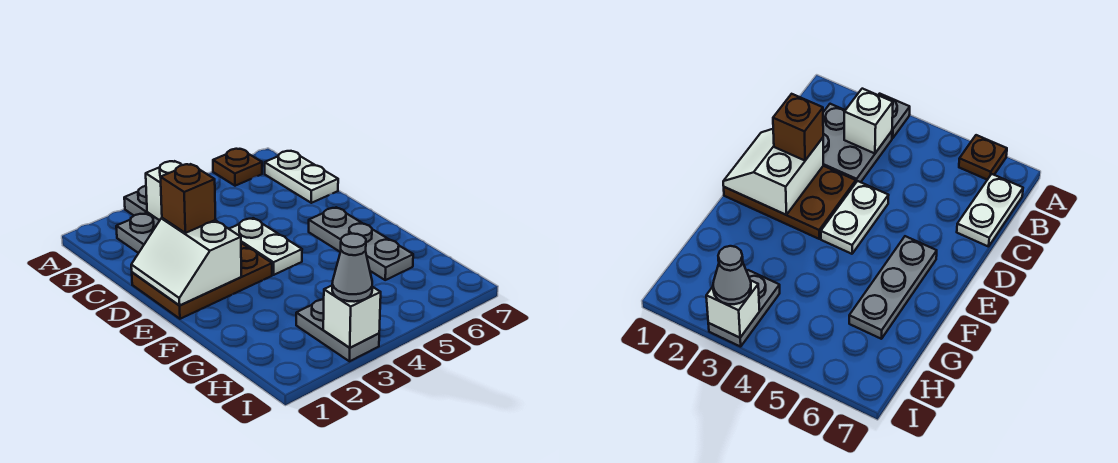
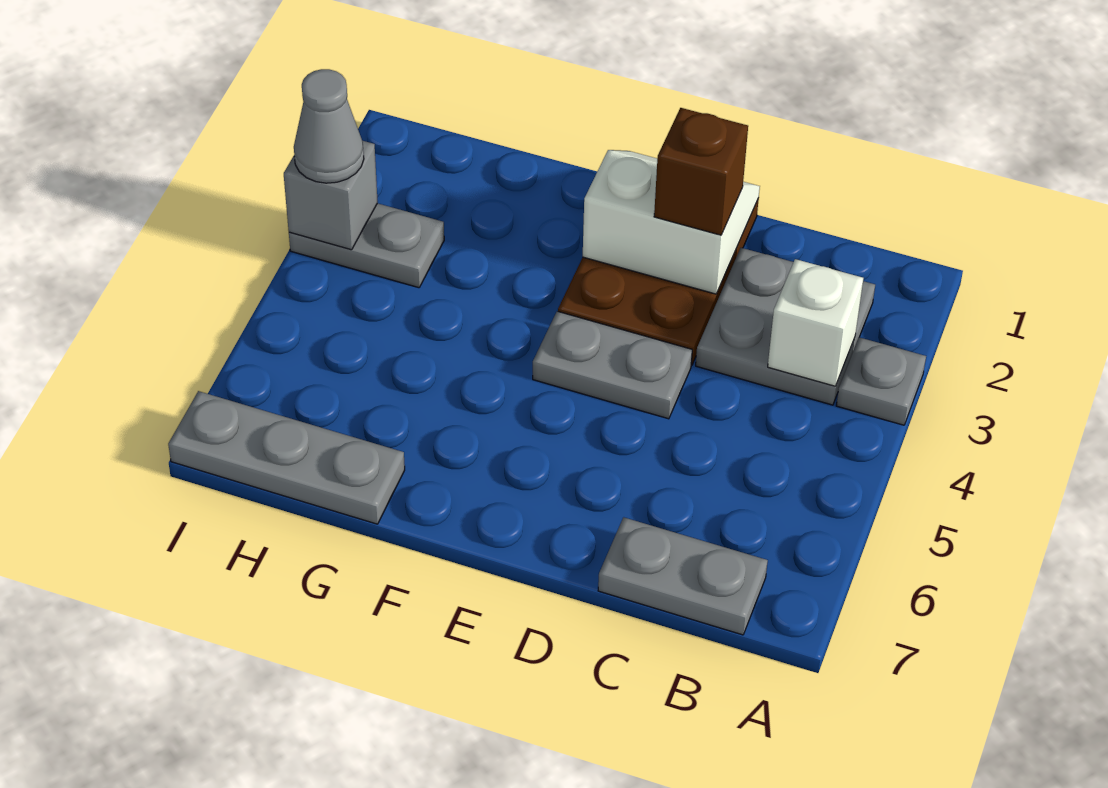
brown plate A6 level 1 -> none
white plate B7:C7 level 1 -> grey plate B7:C7 level 1
white plate D4:E4 level 1 -> grey plate D4:E4 level 1
grey plate E6:G6 level 1 -> grey plate G7:I7 level 1
white brick I3 level 2 -> grey brick I3 level 2

